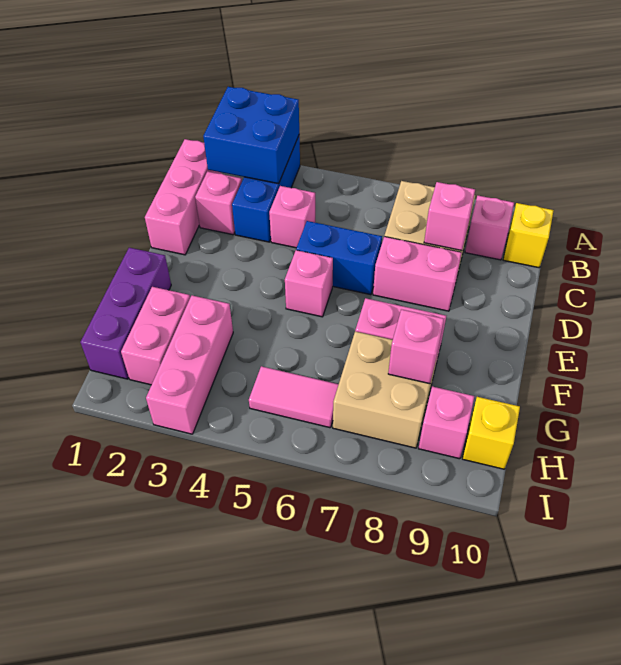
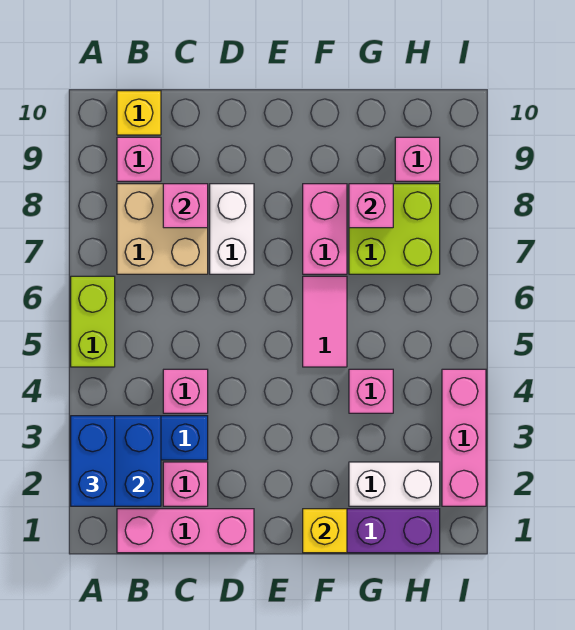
none -> lime brick A5:A6 level 1
blue brick D5:D6 level 1 -> blue brick A2:A3 level 3
pink brick D7:D8 level 1 -> white brick D7:D8 level 1
pink brick E5 level 1 -> pink brick G4 level 1
pink brick G2:H2 level 1 -> white brick G2:H2 level 1
pink brick G3:I3 level 1 -> pink brick I2:I4 level 1
tan brick G7:H8 level 1 -> lime brick G7:H8 level 1
pink tile H5:H6 level 1 -> pink tile F5:F6 level 1
yellow brick H10 level 1 -> yellow brick F1 level 2

